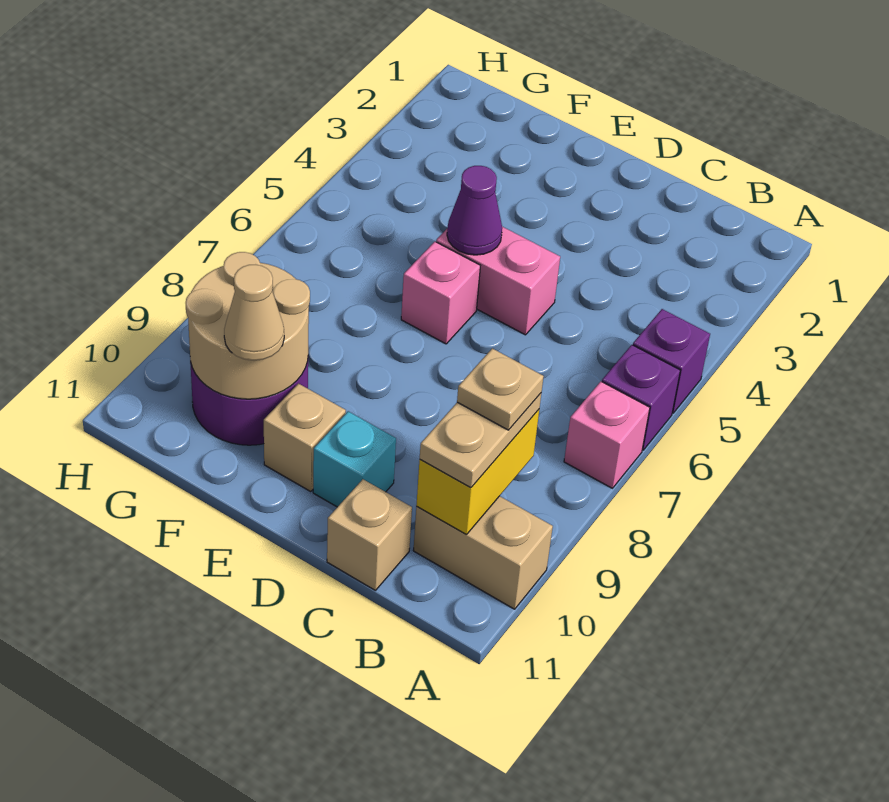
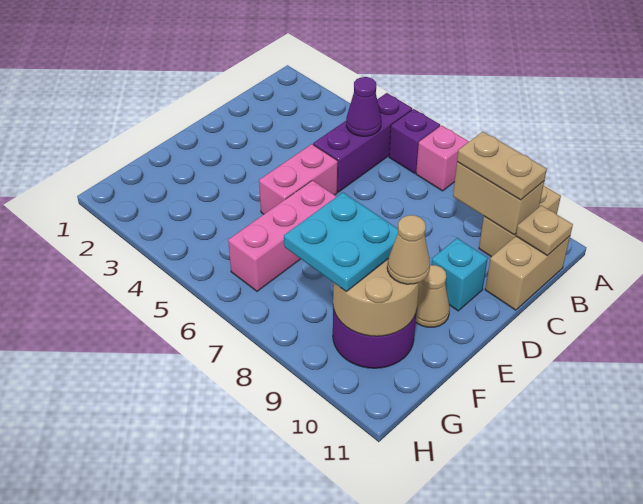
purple brick A5 level 1 -> purple brick A5:C5 level 1
yellow brick B9:B10 level 2 -> tan brick B9:B10 level 2
tan plate B9 level 4 -> tan plate B11 level 2
tan brick C11 level 1 -> tan brick B11:C11 level 1
purple cone E5 level 2 -> purple cone B5 level 2
pink brick E6 level 1 -> pink brick E6:G6 level 1
tan brick E10 level 1 -> tan cone E10 level 1
none -> cyan plate F8:G9 level 3

